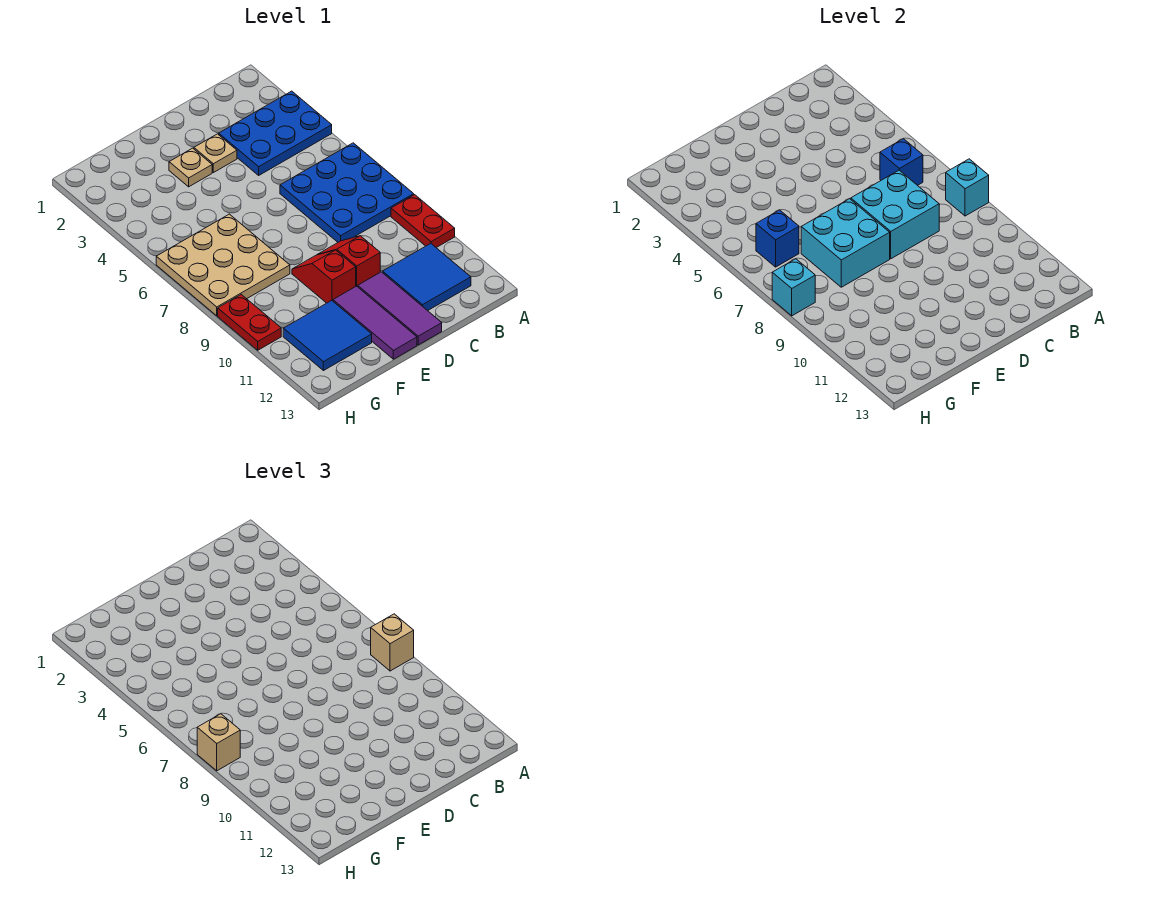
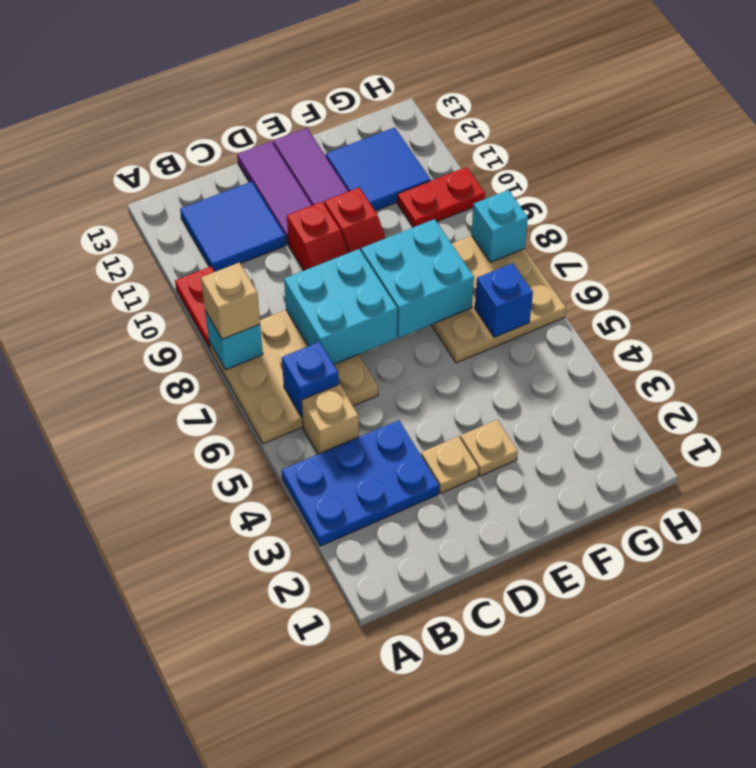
blue plate A6:C8 level 1 -> tan plate A6:C8 level 1
tan brick H8 level 3 -> tan brick B5 level 1
red plate H9:H10 level 1 -> red plate G10:H10 level 1

